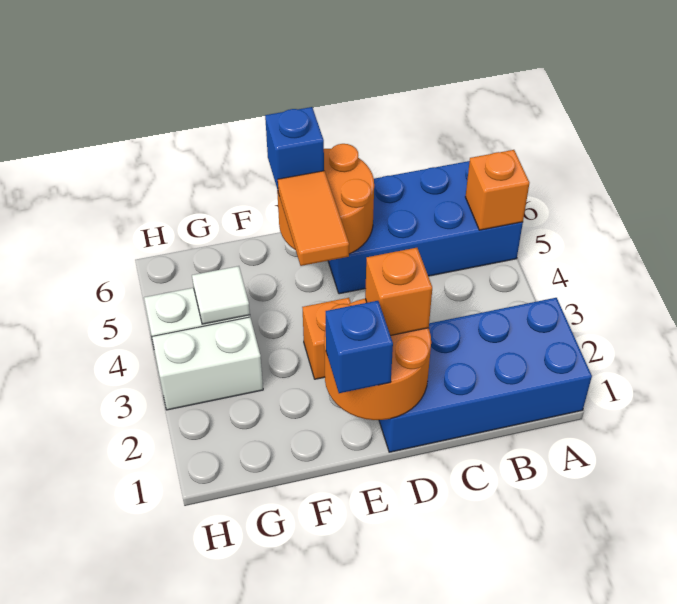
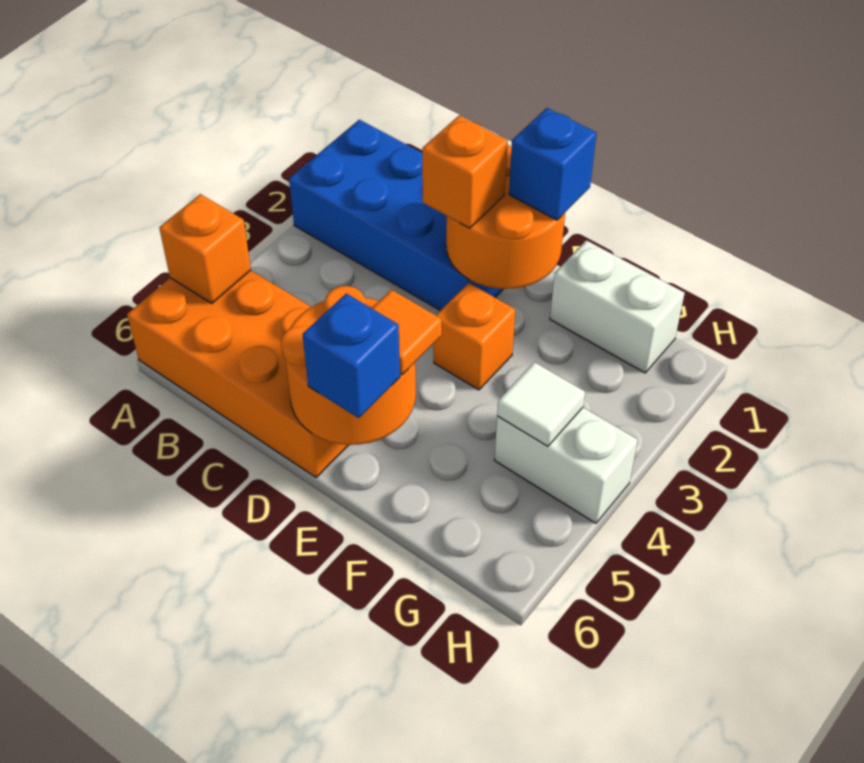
blue brick A5:D6 level 1 -> orange brick A5:D6 level 1
orange tile E4:E5 level 3 -> orange tile E5 level 3
white brick G3:H3 level 1 -> white brick F1:G1 level 1

